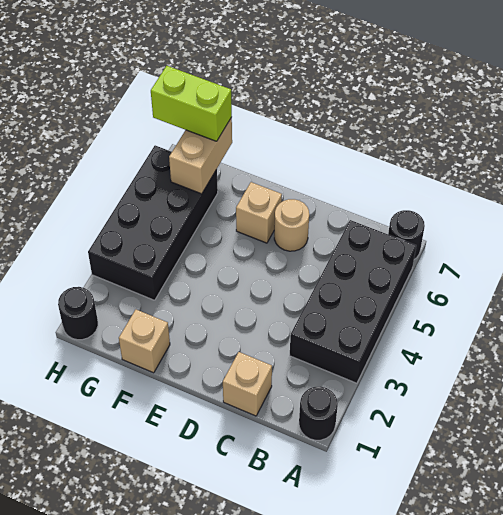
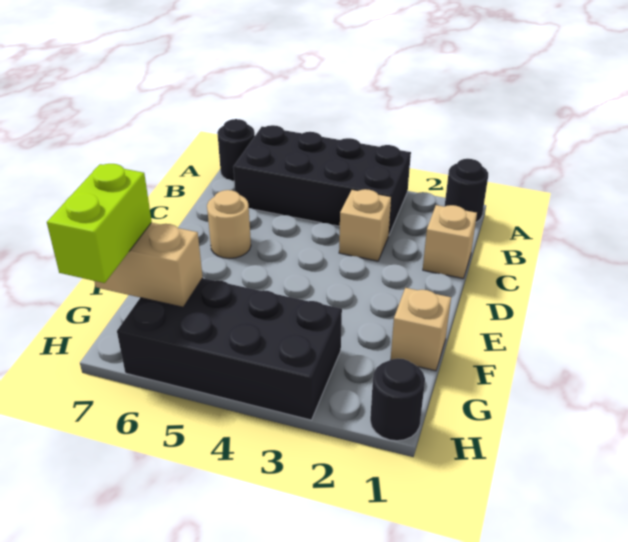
tan brick E6 level 1 -> tan brick C3 level 1

